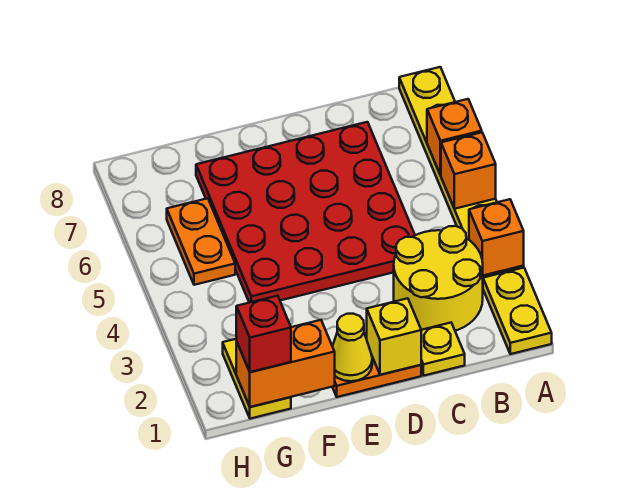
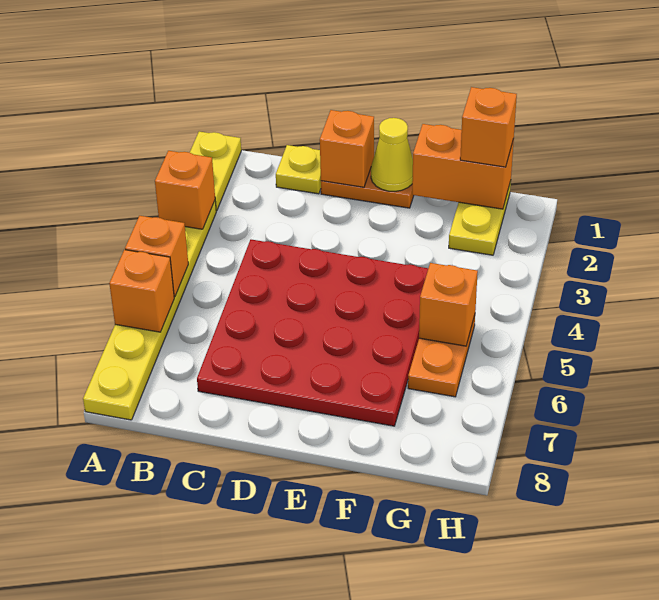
yellow round brick B2:C3 level 1 -> none
yellow brick D1 level 2 -> orange brick D1 level 2
red brick G1 level 3 -> orange brick G1 level 3
none -> orange brick G5 level 2

